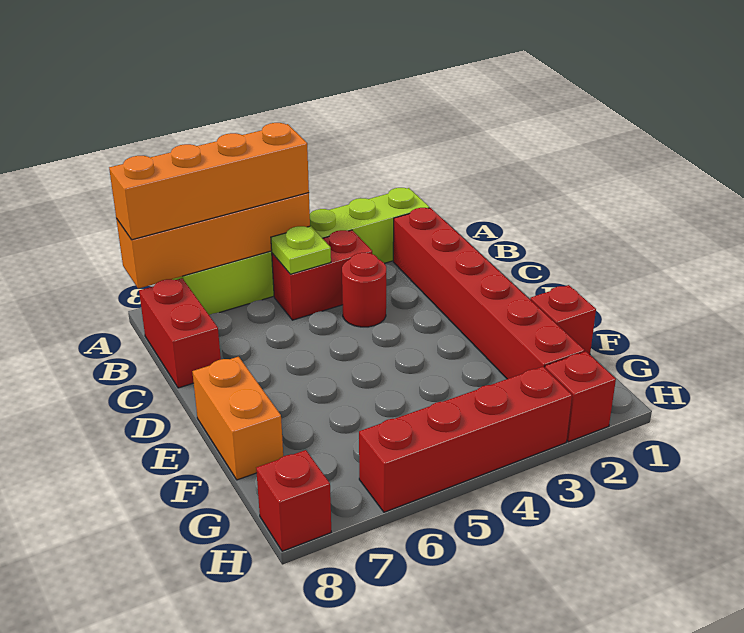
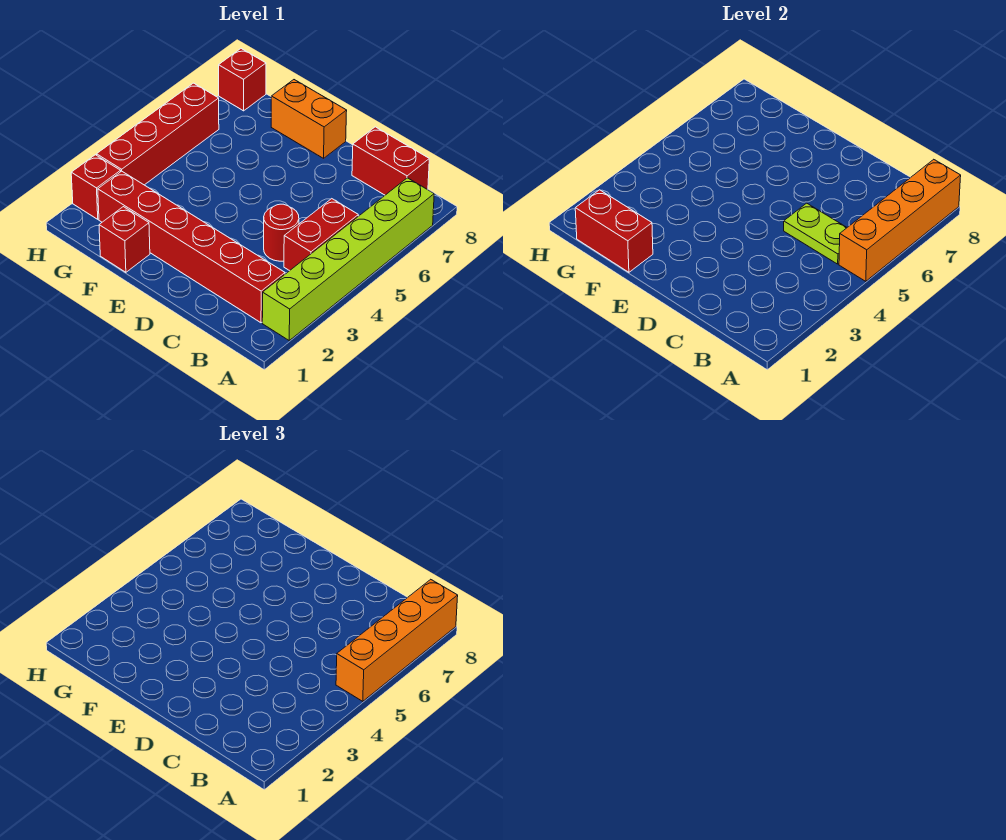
lime plate B5 level 2 -> lime plate B5:C5 level 2
none -> red brick F1:G1 level 2

